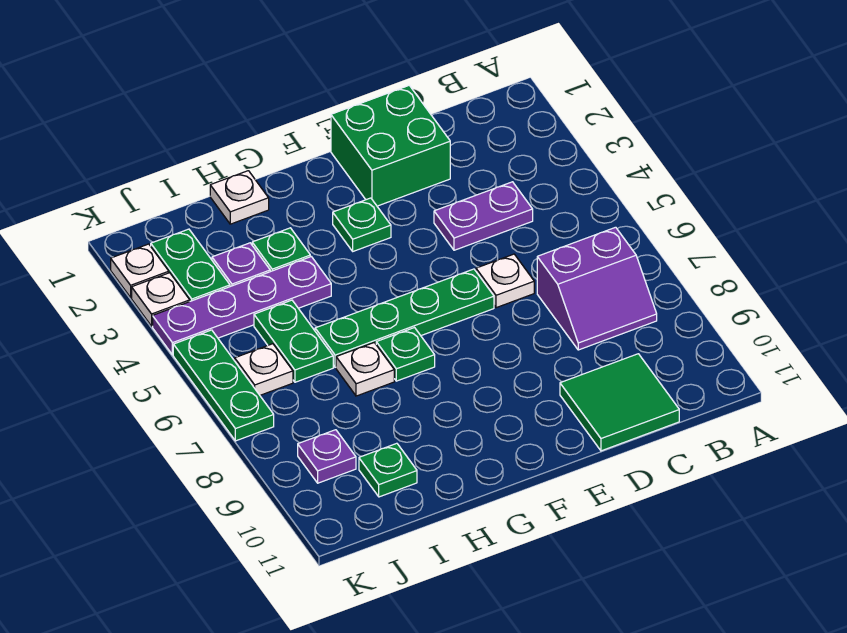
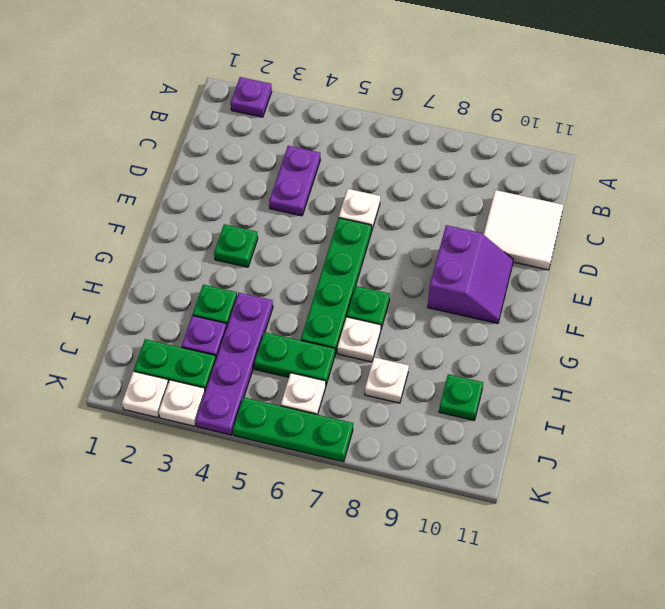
purple slope B7:C8 level 1 top 7 -> purple slope E9:F10 level 1 top 9
green tile C10:D11 level 1 -> white tile C10:D11 level 1
green brick D1:E2 level 1 -> none
white plate H1 level 1 -> white plate I8 level 1
purple plate J9 level 1 -> purple plate A2 level 1

